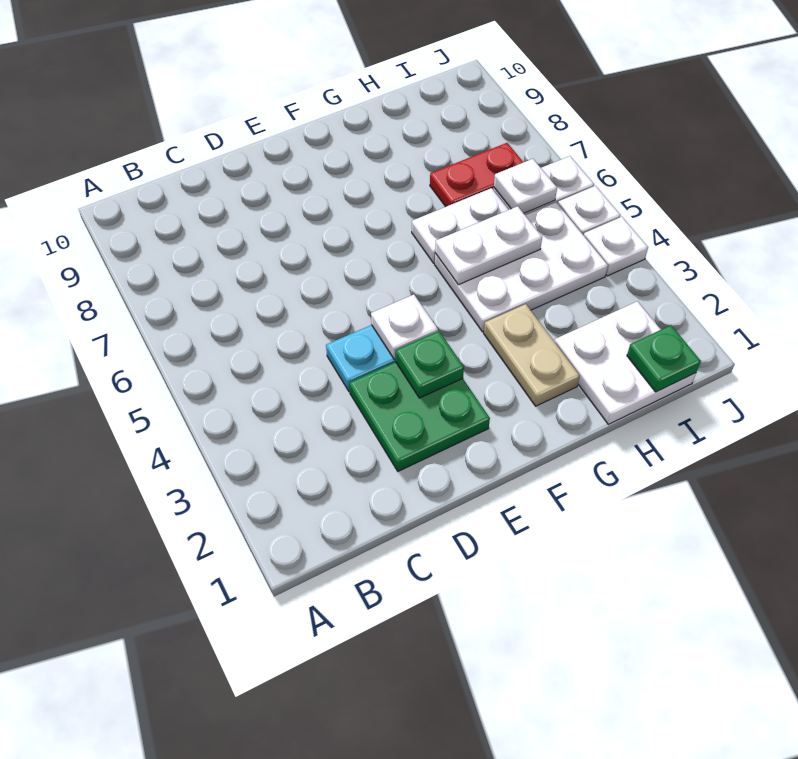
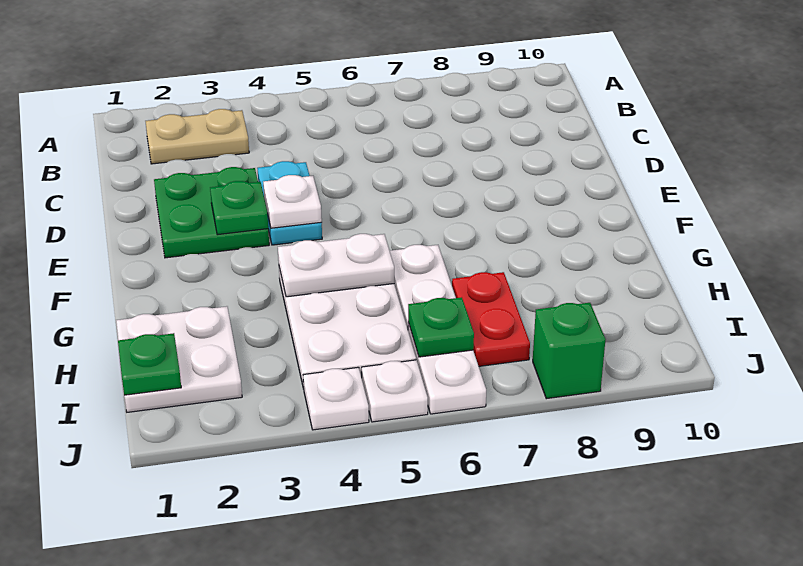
tan plate G2:G3 level 1 -> tan plate B2:B3 level 1
white plate G5:H5 level 2 -> white plate G4:G5 level 2
white plate I6 level 2 -> green plate I6 level 2
none -> green brick J8 level 1

